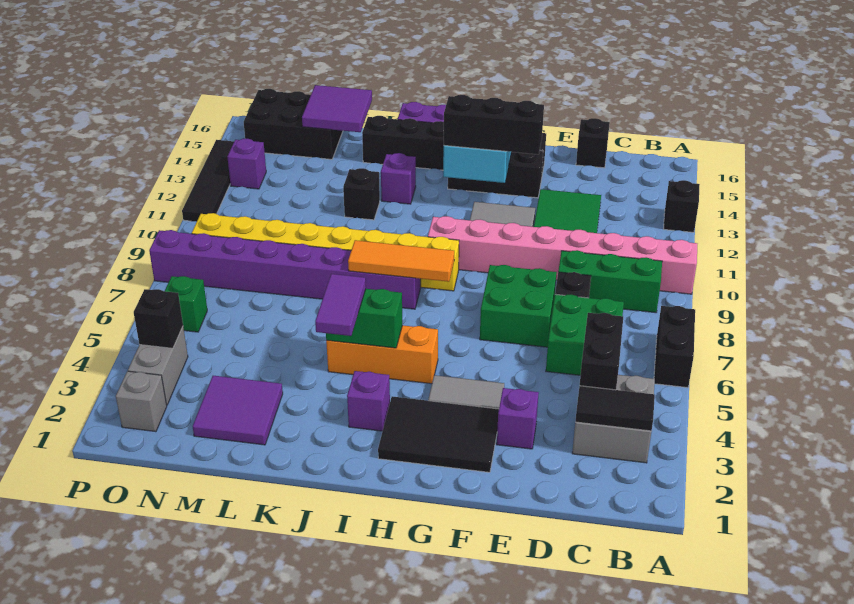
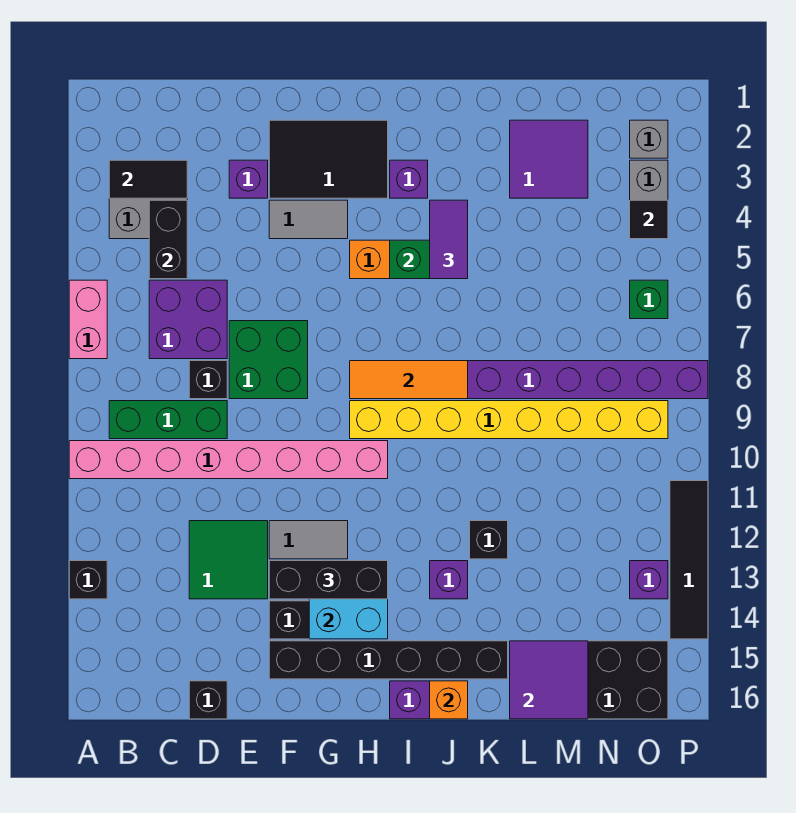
black brick A6:A7 level 1 -> pink brick A6:A7 level 1
green brick C6:D7 level 1 -> purple brick C6:D7 level 1
none -> orange brick J16 level 2
black brick O4 level 2 -> black tile O4 level 2

